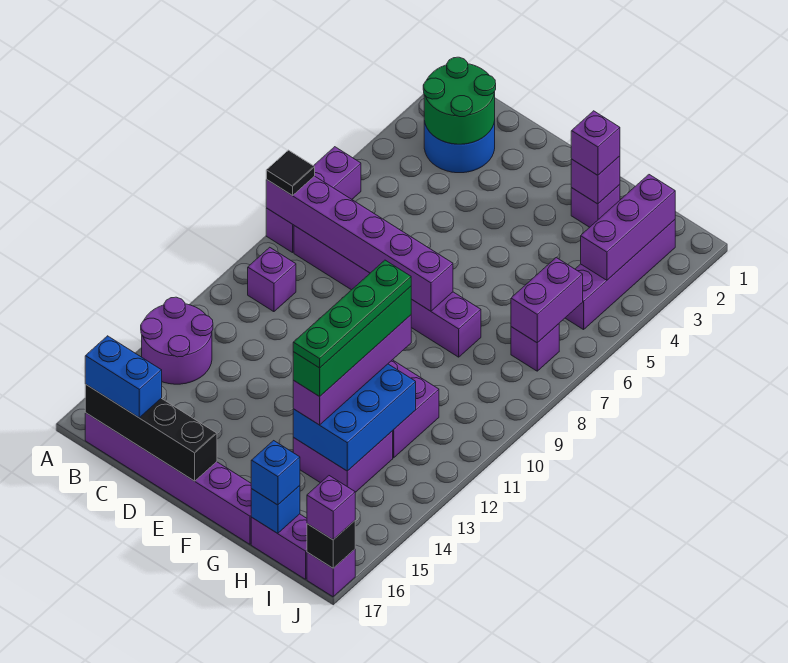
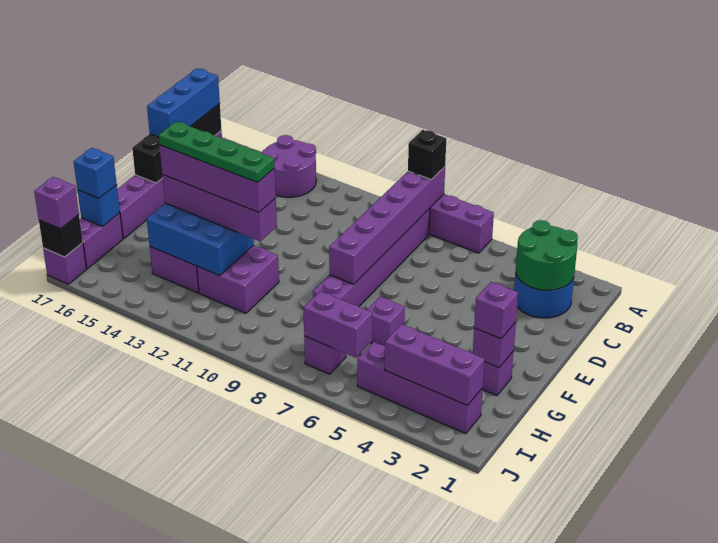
black tile A8 level 3 -> black brick A8 level 3
purple brick B10 level 1 -> purple brick G6 level 1
blue brick B17:C17 level 3 -> blue brick B17:D17 level 3
green brick G11:G14 level 4 -> purple brick G11:G14 level 4

